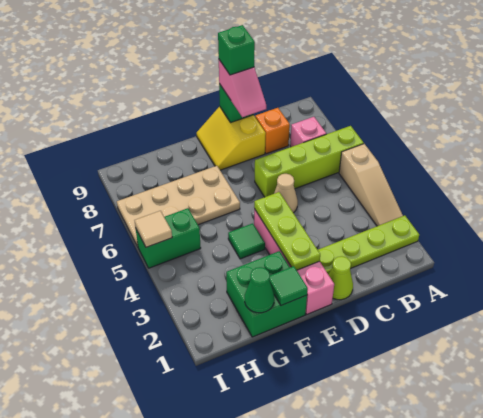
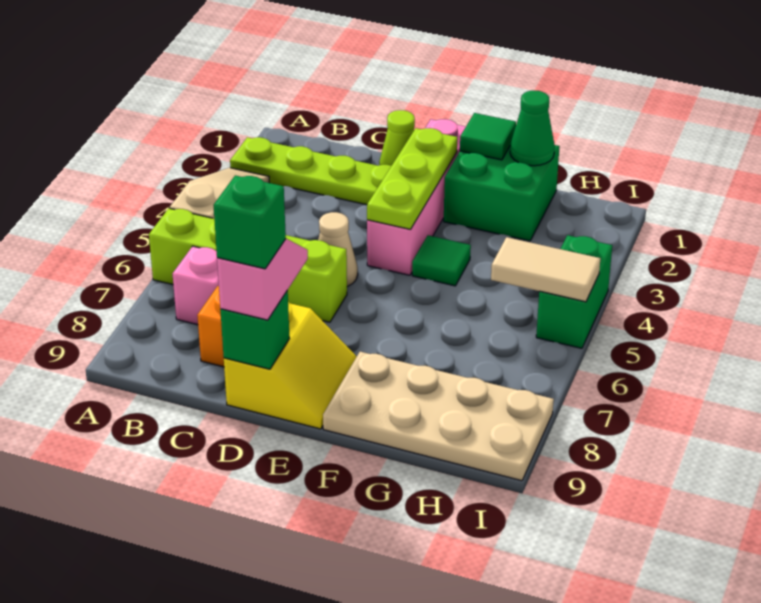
tan plate F6:I7 level 1 -> tan plate F8:I9 level 1
green brick H5:I5 level 1 -> green brick I4:I5 level 1
tan tile I5 level 2 -> tan tile H5:I5 level 2

